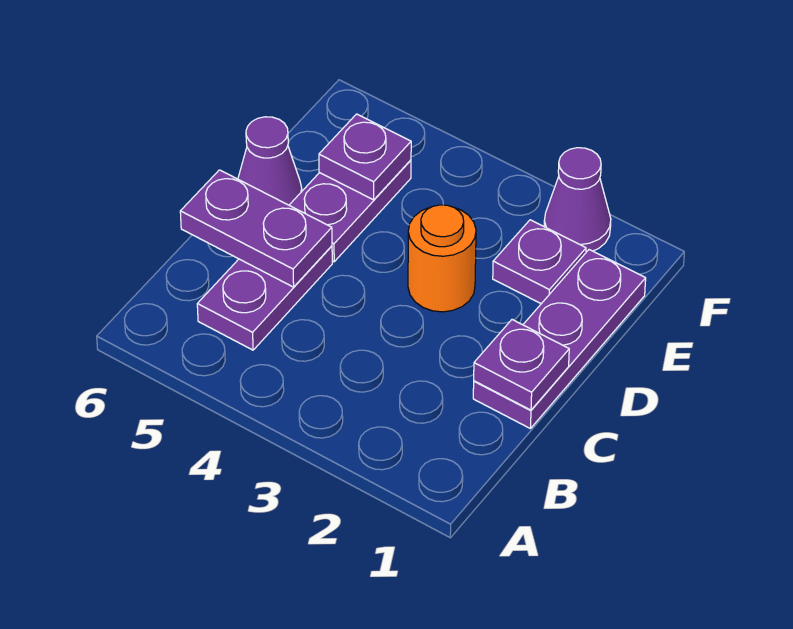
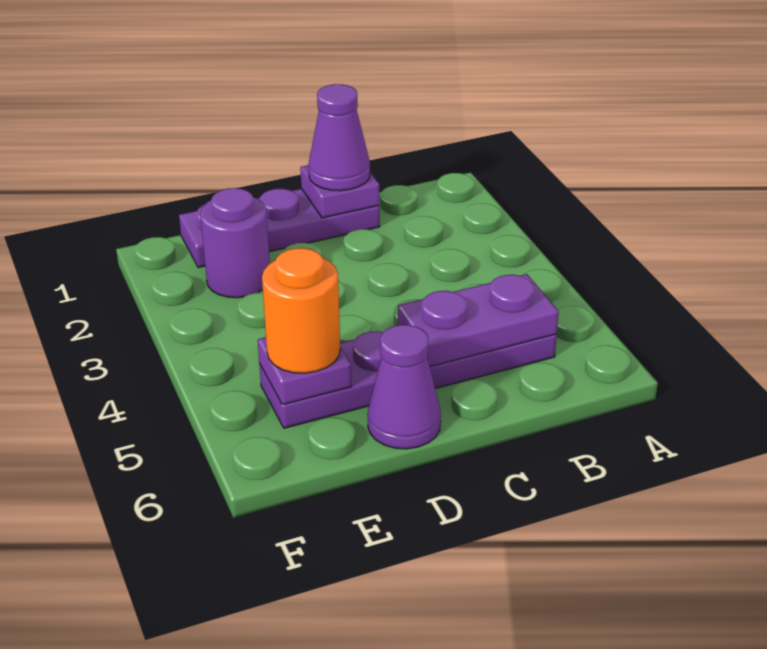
purple plate C5:C6 level 2 -> purple plate B5:C5 level 2
orange round brick D3 level 1 -> orange round brick E5 level 3
purple plate E2 level 1 -> purple round brick E2 level 1
purple cone F2 level 1 -> purple cone C1 level 3

